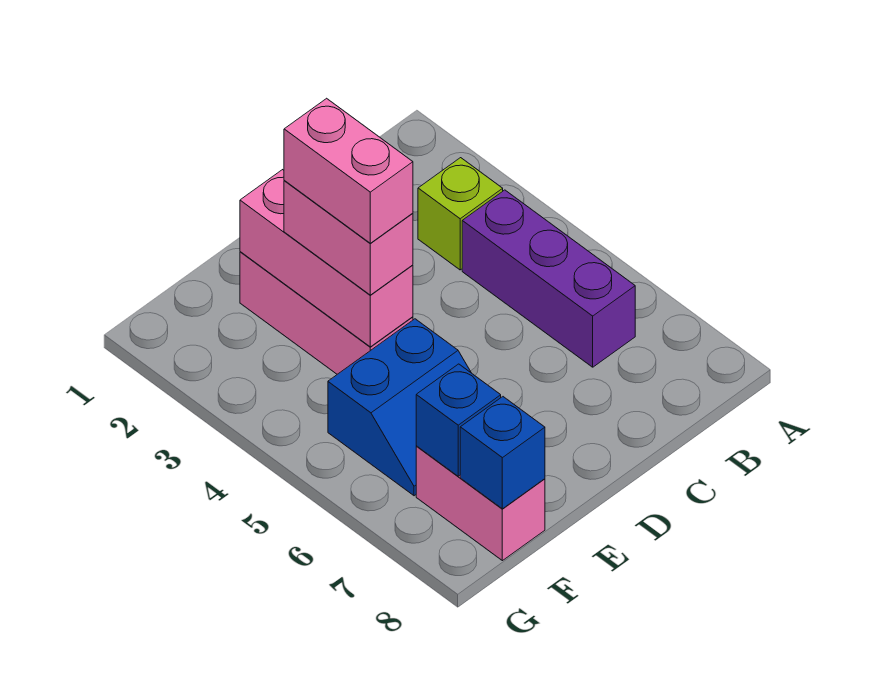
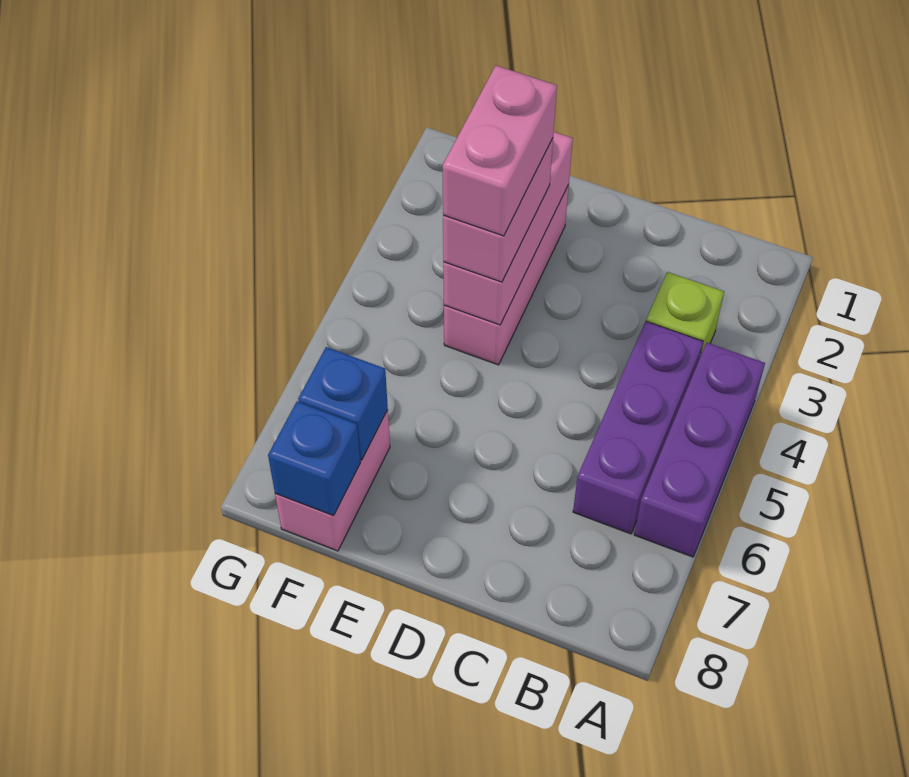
none -> purple brick A4:A6 level 1
blue slope E5:F6 level 1 top 5 -> none

